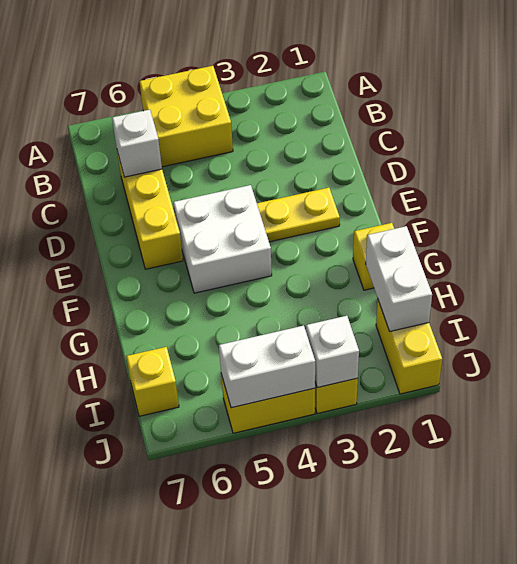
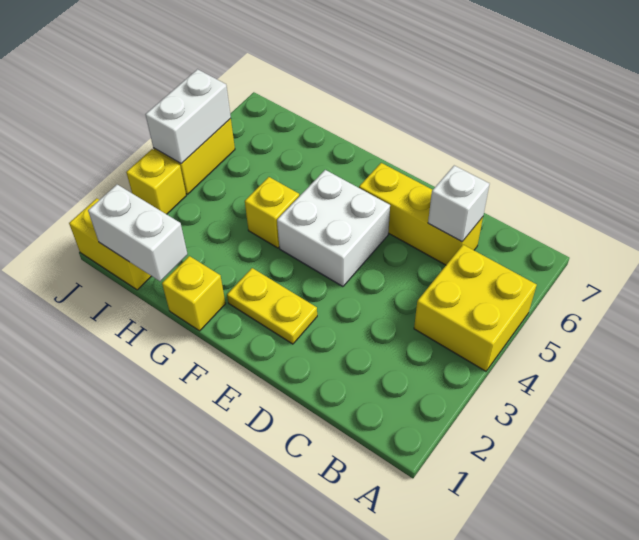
yellow plate E2:E3 level 1 -> yellow plate E2:F2 level 1
yellow brick I7 level 1 -> yellow brick G4 level 1
white brick J3 level 2 -> none

